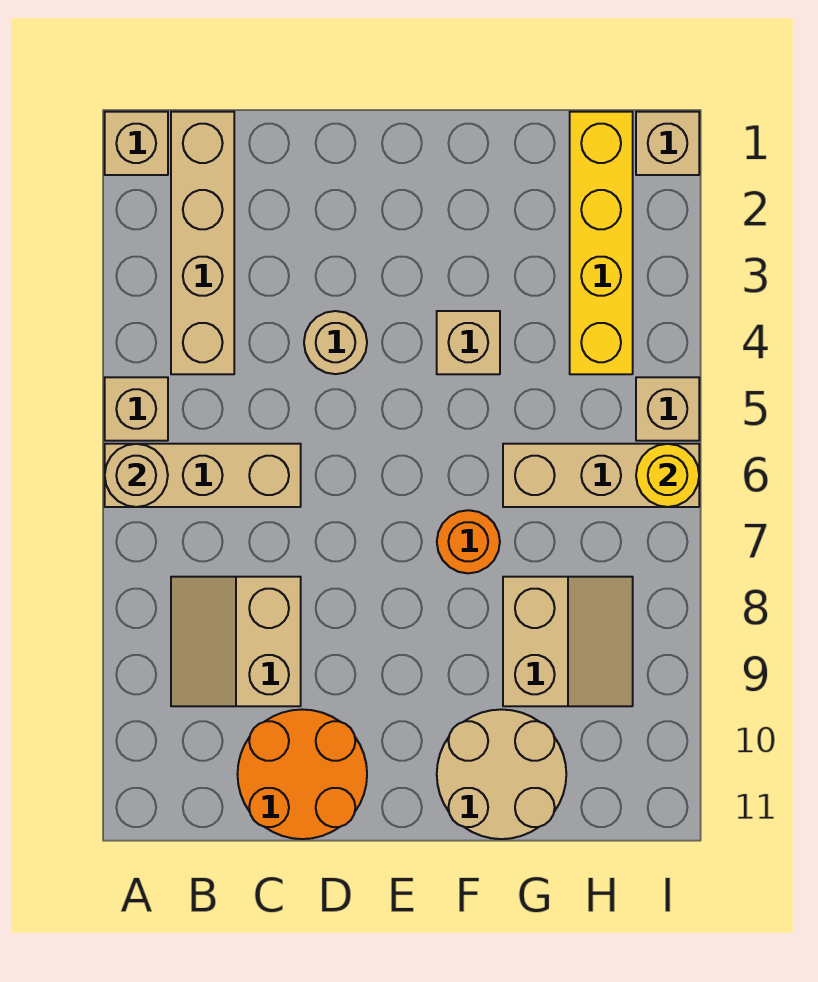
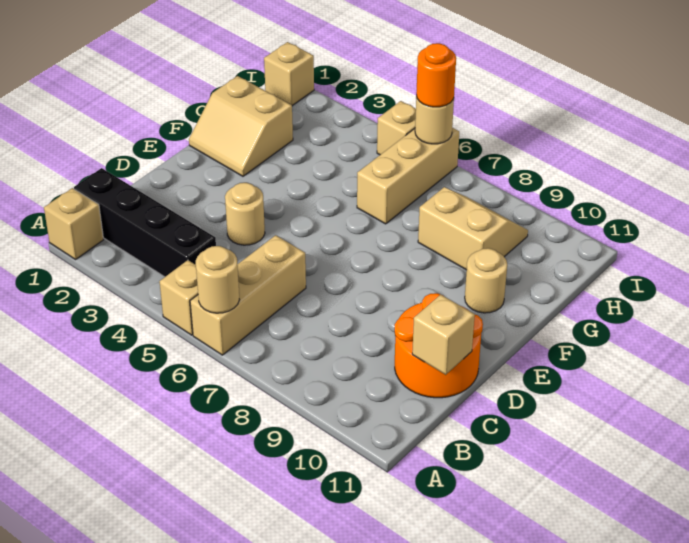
tan brick B1:B4 level 1 -> black brick B1:B4 level 1
tan slope B8:C9 level 1 top C -> tan slope F1:G2 level 1 top G
tan brick F4 level 1 -> tan brick C11 level 2
orange round brick F7 level 1 -> orange round brick I6 level 3
tan round brick F10:G11 level 1 -> tan round brick F10 level 1
yellow brick H1:H4 level 1 -> none
yellow round brick I6 level 2 -> tan round brick I6 level 2

